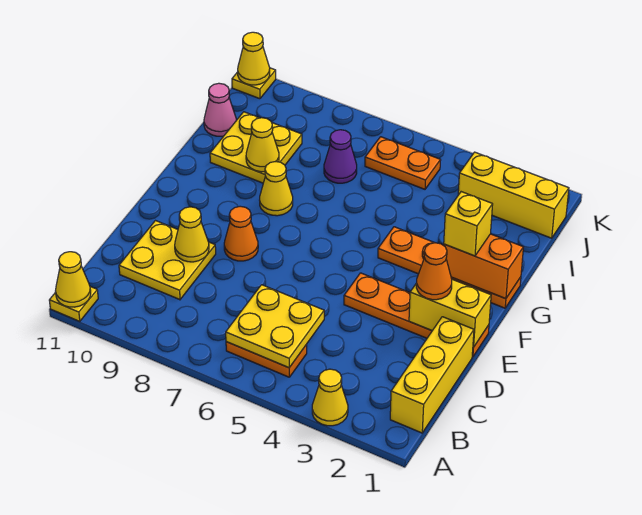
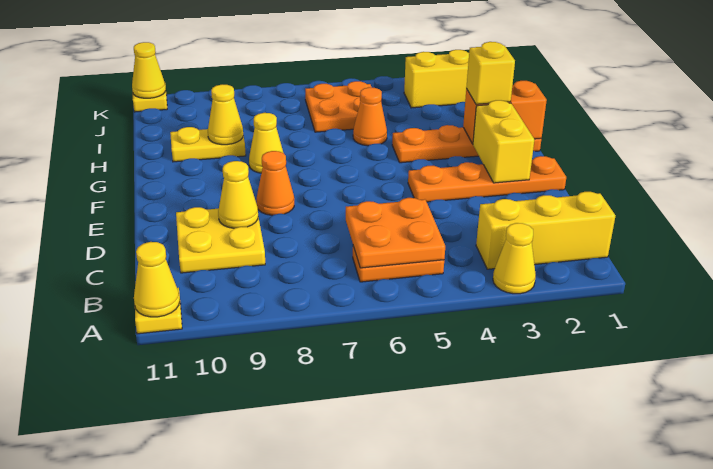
yellow brick B1:D1 level 1 -> yellow brick B1:B3 level 1
yellow plate B5:C6 level 2 -> orange plate B5:C6 level 2
yellow brick E1:E2 level 2 -> yellow brick E2:F2 level 2
orange cone E2 level 3 -> orange cone H5 level 1
yellow plate H9:I10 level 1 -> yellow plate H9:H10 level 1
purple cone I7 level 1 -> none
pink cone I11 level 1 -> none
orange plate J5:J6 level 1 -> orange plate I5:J6 level 1

